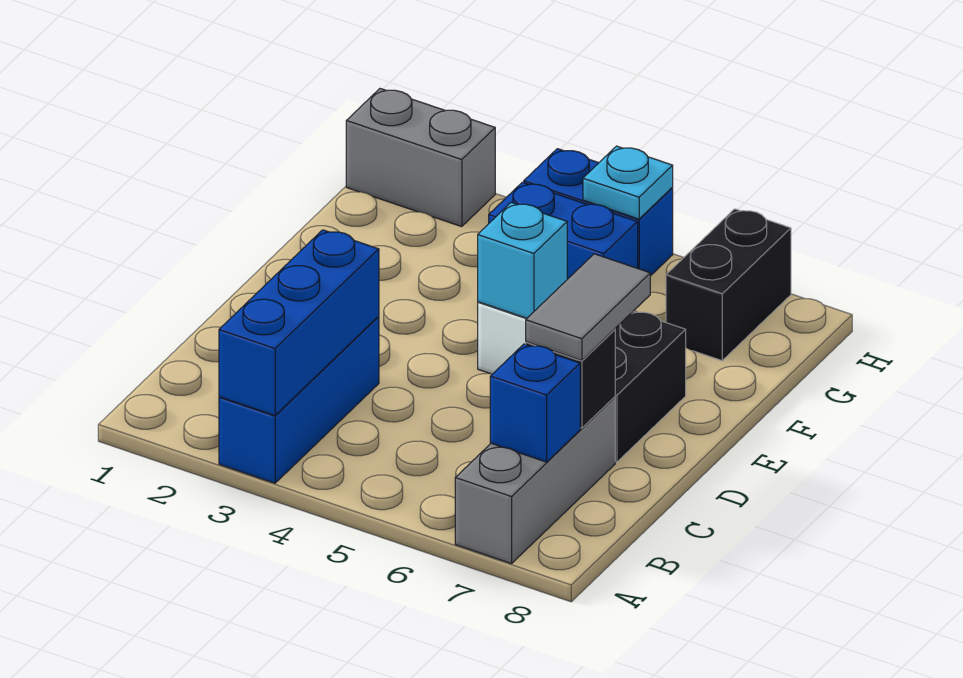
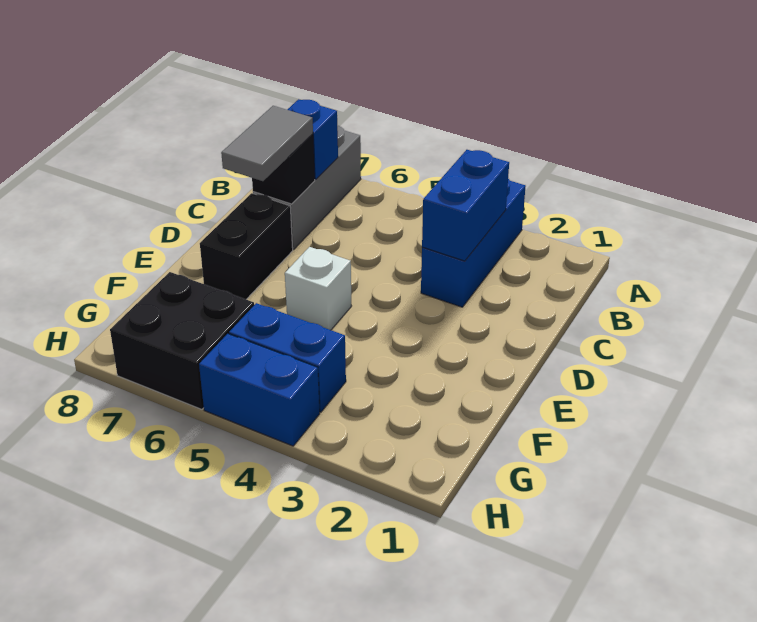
blue brick A3:C3 level 2 -> blue brick B3:C3 level 2
cyan brick E5 level 2 -> none
black brick G7:H7 level 1 -> black brick G6:H7 level 1
grey brick H1:H2 level 1 -> none
cyan plate H5 level 2 -> none

